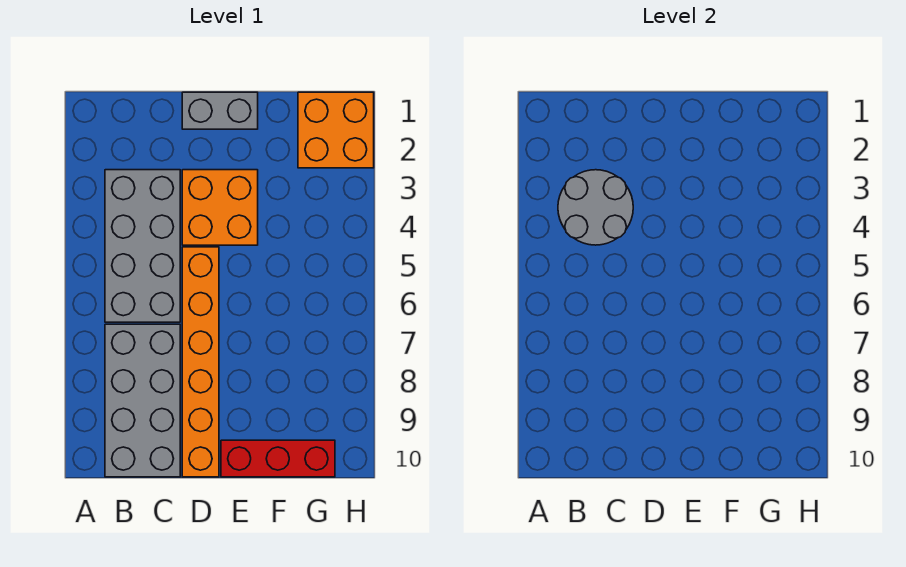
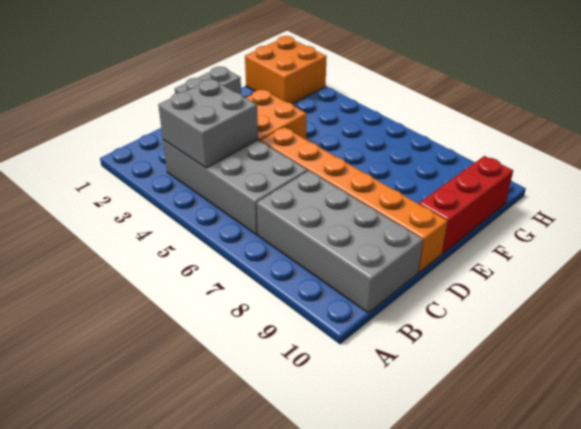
grey round brick B3:C4 level 2 -> grey brick B3:C4 level 2

